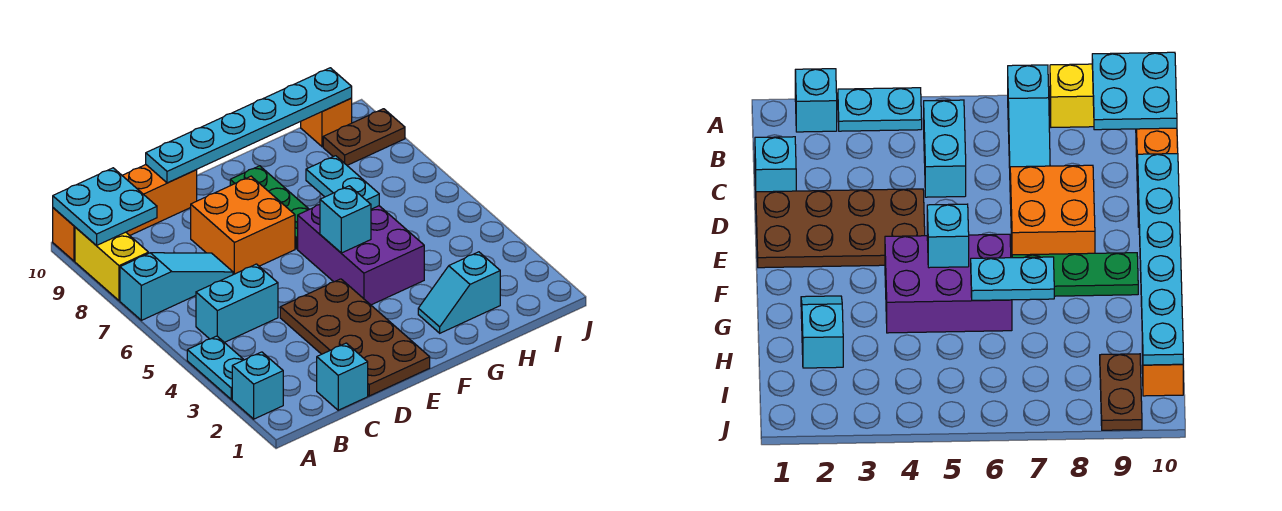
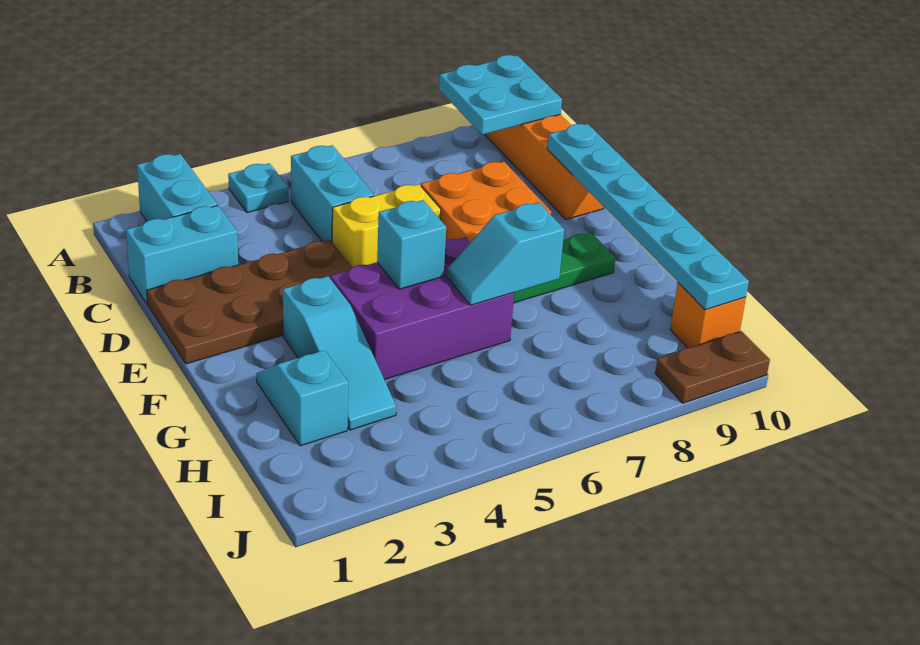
cyan brick A2 level 1 -> cyan brick A2:B2 level 1
cyan plate A3:A4 level 1 -> cyan plate A4 level 1
cyan slope A7:C7 level 1 top A -> cyan slope F3:H3 level 1 top F
yellow brick A8:A9 level 1 -> yellow brick D5:D6 level 1
cyan brick C1 level 1 -> cyan brick C1:C2 level 1
cyan plate G6:G7 level 2 -> cyan slope G6:G7 level 2 top 7
brown plate I9:J9 level 1 -> brown plate J9:J10 level 1

